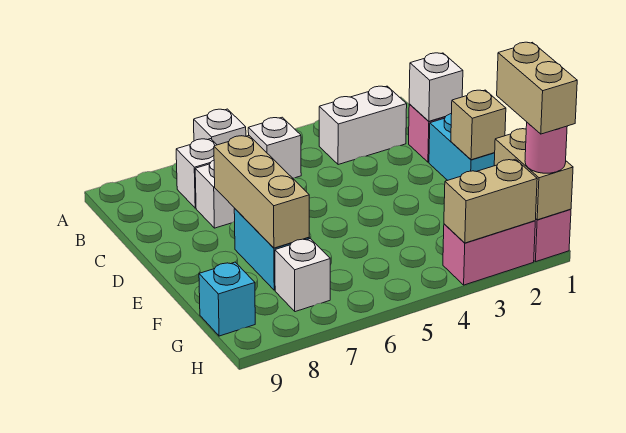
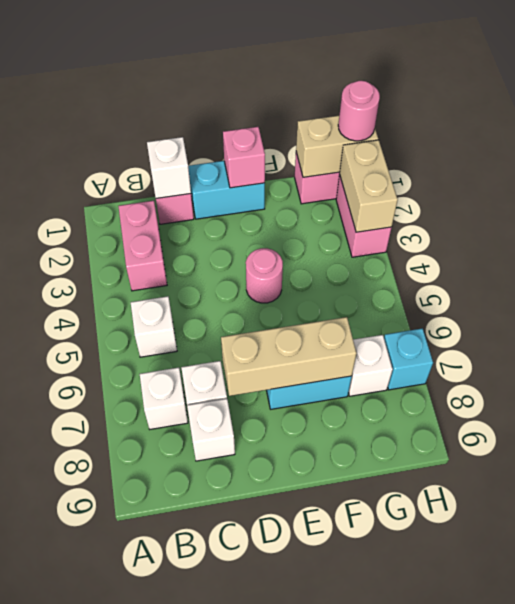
white brick A6 level 1 -> white brick C8 level 1
white brick B2:B3 level 1 -> pink brick B2:B3 level 1
tan brick E1 level 2 -> pink brick E1 level 2
none -> pink round brick E4 level 1
tan brick G1:H1 level 4 -> none
cyan brick G9 level 1 -> cyan brick H7 level 1

